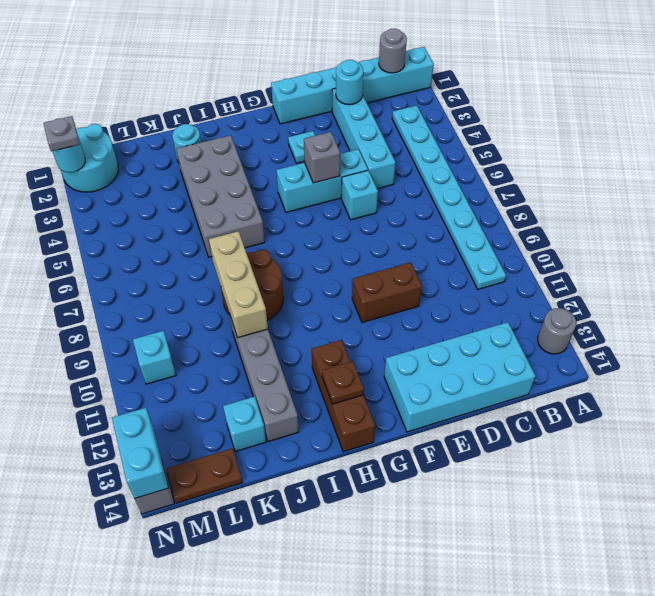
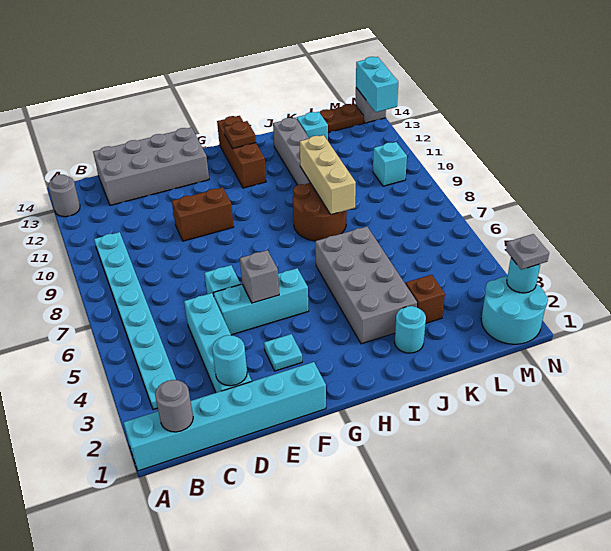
cyan brick C13:F14 level 1 -> grey brick C13:F14 level 1
none -> brown brick K3 level 1

